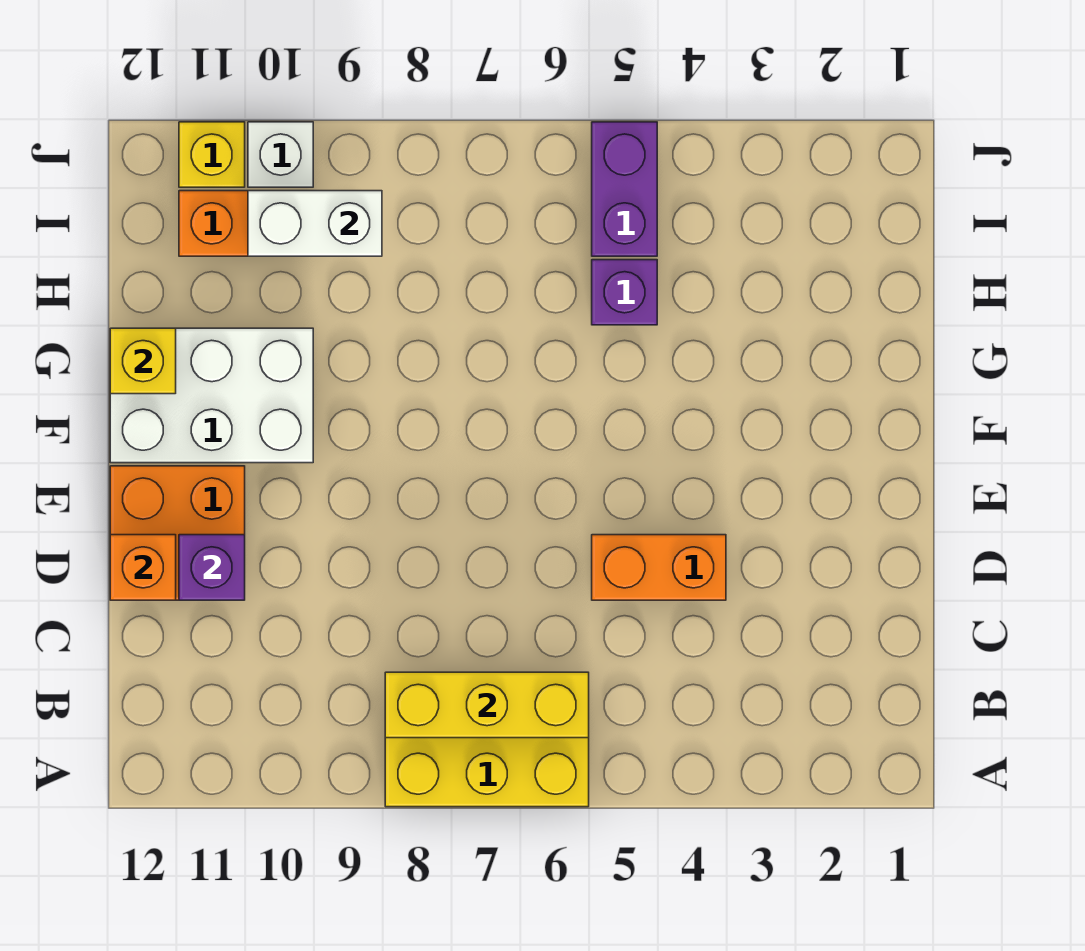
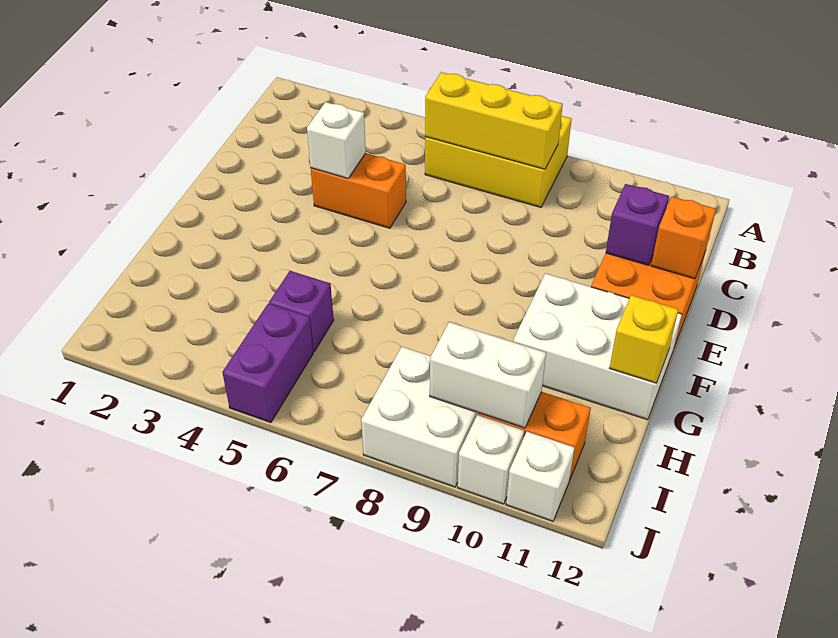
none -> white brick D4 level 2
none -> white brick I8:J9 level 1
yellow brick J11 level 1 -> white brick J11 level 1

